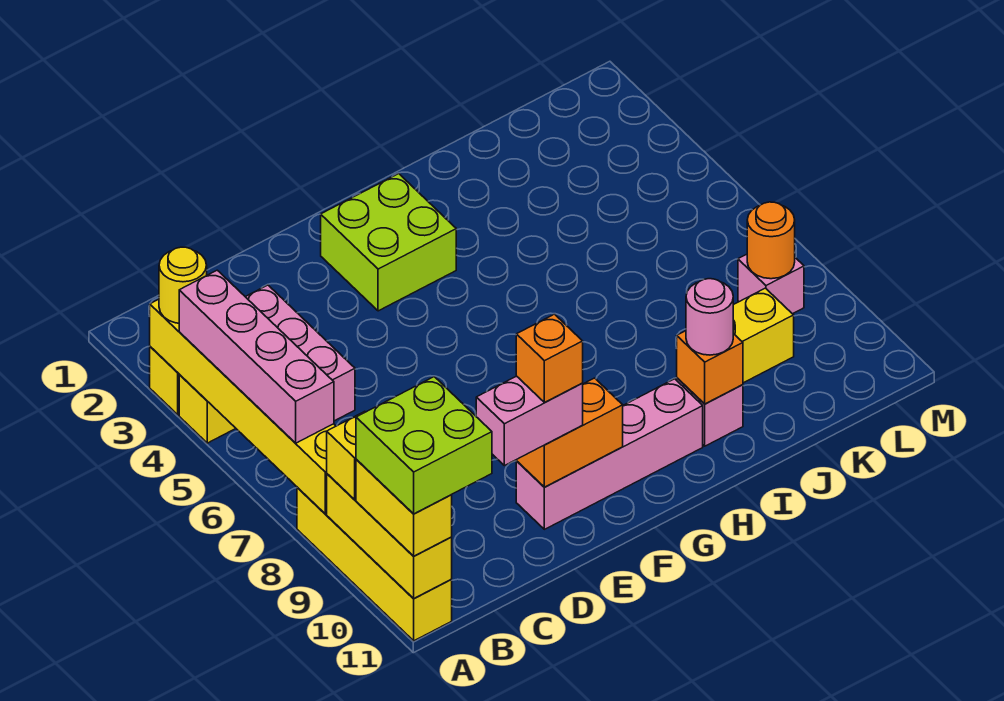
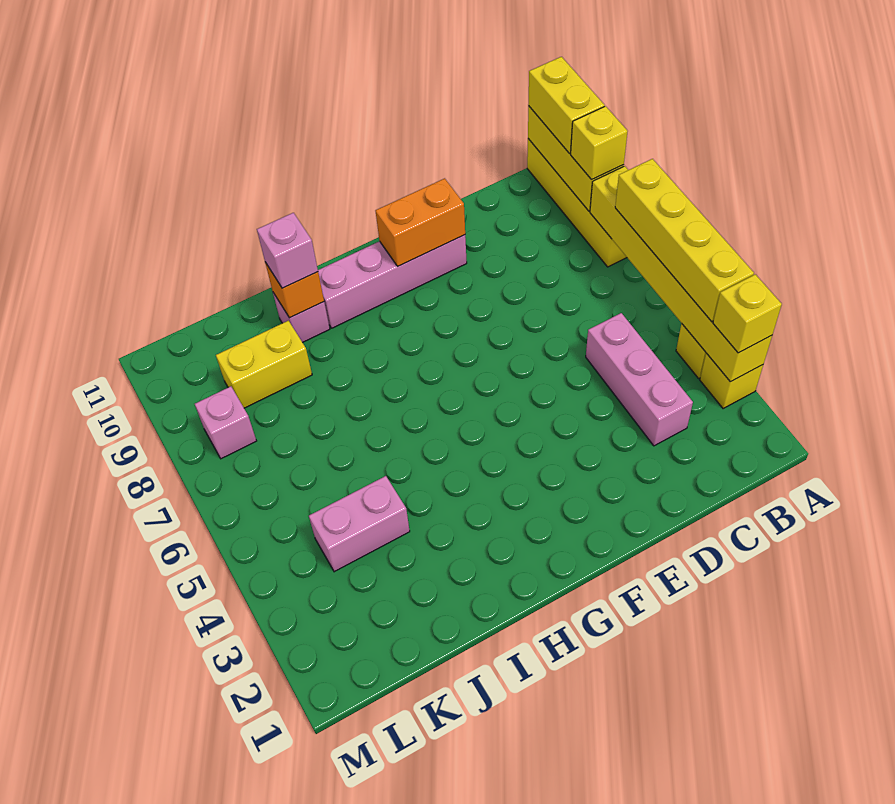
yellow round brick A3 level 3 -> yellow brick A3 level 3
pink brick A4:A7 level 3 -> yellow brick A4:A7 level 3
lime brick A10:B11 level 4 -> none
pink brick D10:E10 level 3 -> pink brick J4:K4 level 1
orange brick E10 level 4 -> none
lime brick F2:G3 level 1 -> none
pink round brick I10 level 3 -> pink brick I10 level 3
orange round brick L8 level 2 -> none

